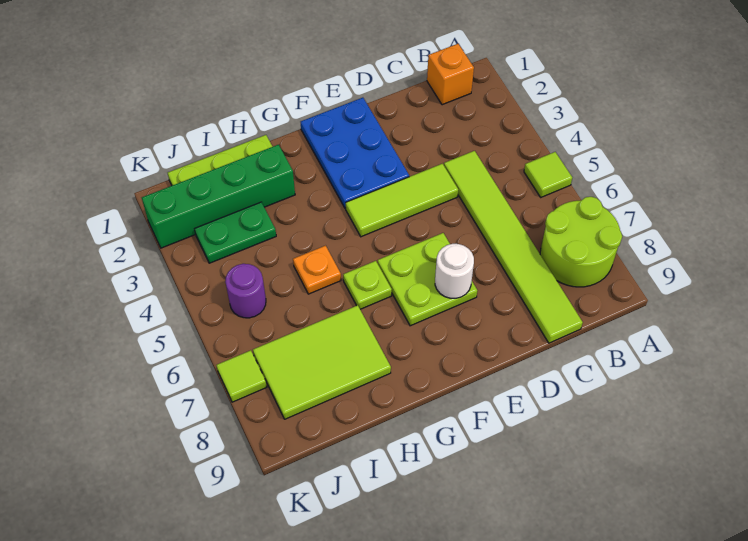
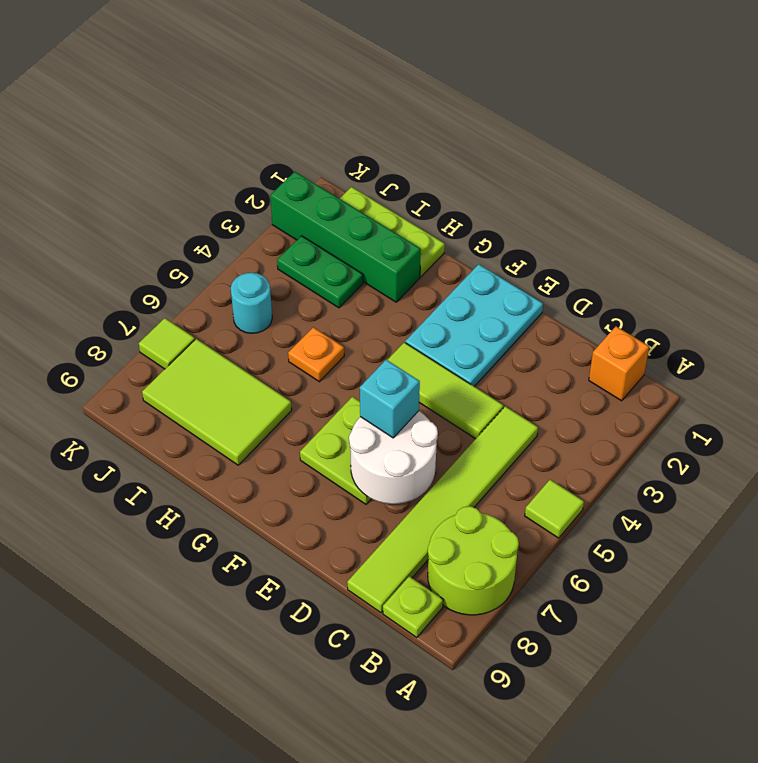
blue plate E1:F3 level 1 -> cyan plate E1:F3 level 1
none -> cyan brick E6 level 3
white round brick E7 level 2 -> white round brick D6:E7 level 2
lime plate G6 level 1 -> lime plate B9 level 1
purple round brick J5 level 1 -> cyan round brick J5 level 1

